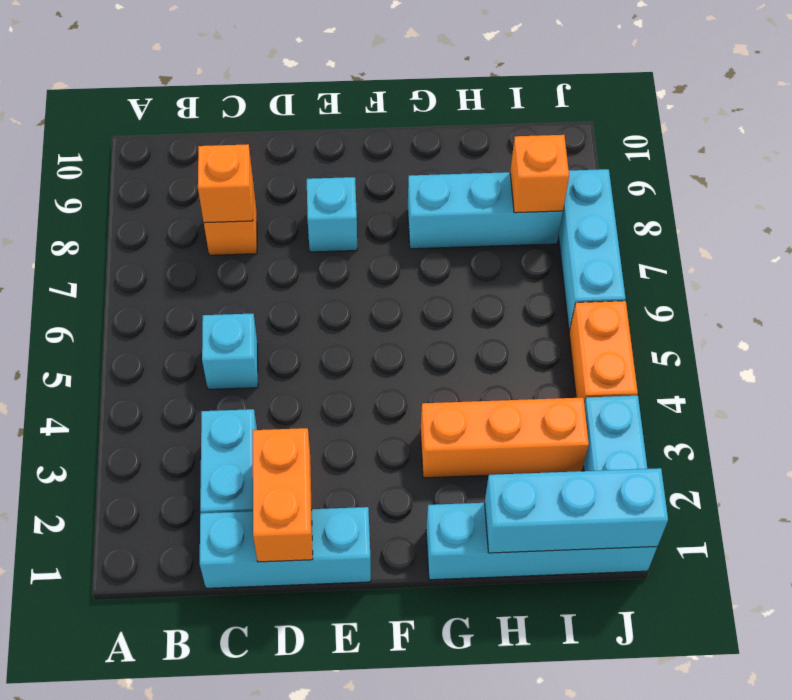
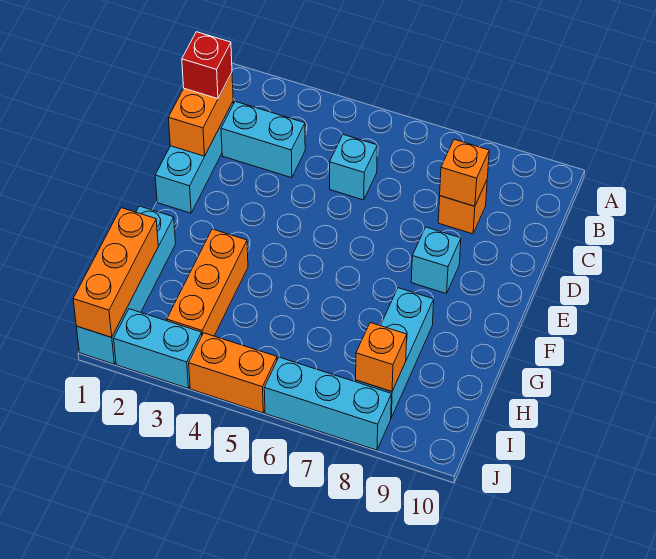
none -> red brick C1 level 3
orange brick D1:D2 level 2 -> orange brick C1:D1 level 2
cyan brick H1:J1 level 2 -> orange brick H1:J1 level 2

